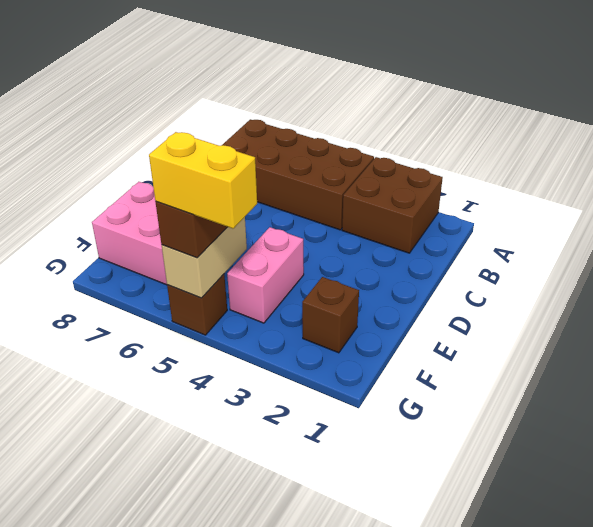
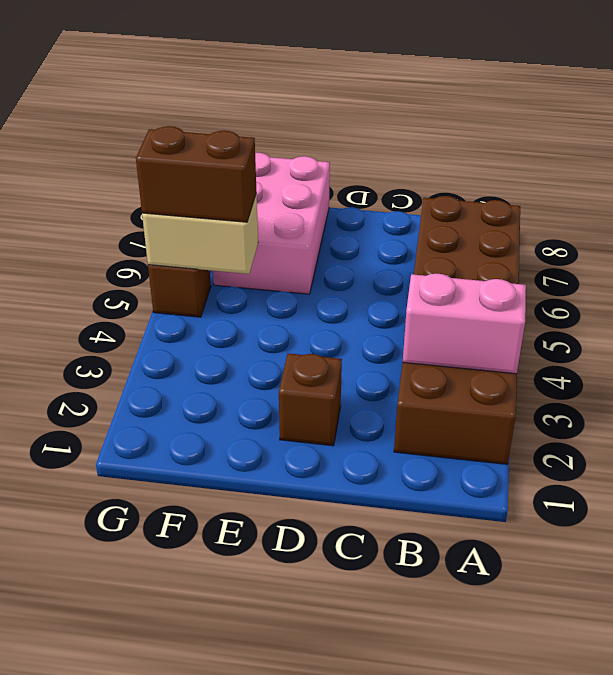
pink brick E4:F4 level 1 -> pink brick A3:B3 level 2
brown brick F2 level 1 -> brown brick D2 level 1
yellow brick G4:G5 level 4 -> none

